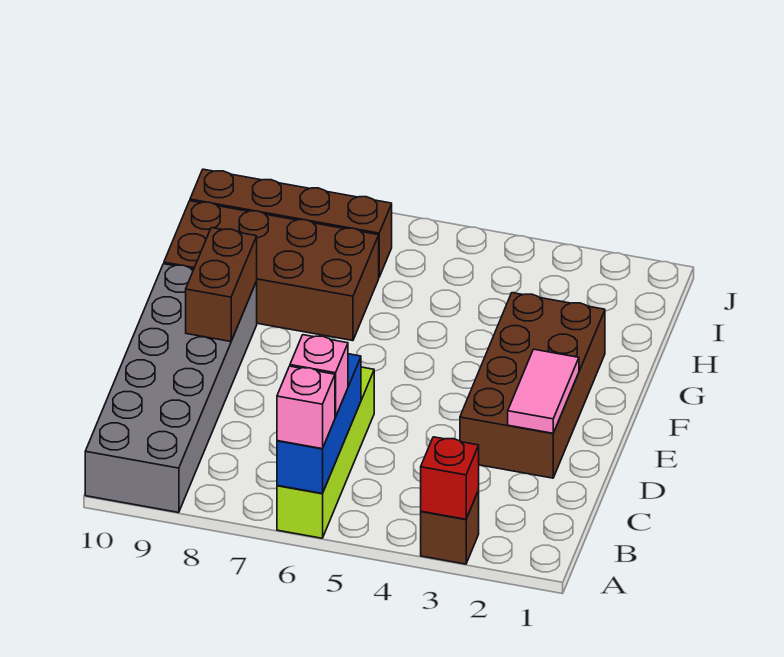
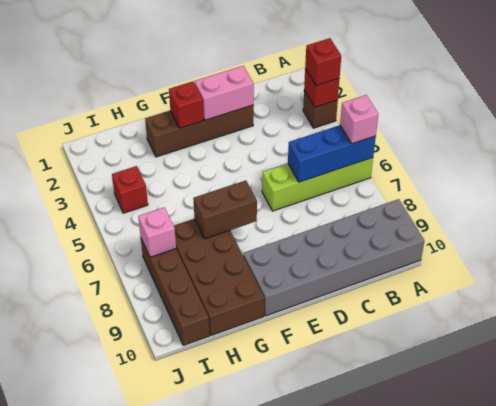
none -> red brick A3 level 3
pink brick B6 level 3 -> pink brick I7 level 2
brown brick D2:G3 level 1 -> brown brick D2:G2 level 1
pink tile D2:E2 level 2 -> pink brick D2:E2 level 2
brown brick E9:F9 level 2 -> brown brick F7:G7 level 2
none -> red brick F2 level 2
none -> red brick I4 level 1

